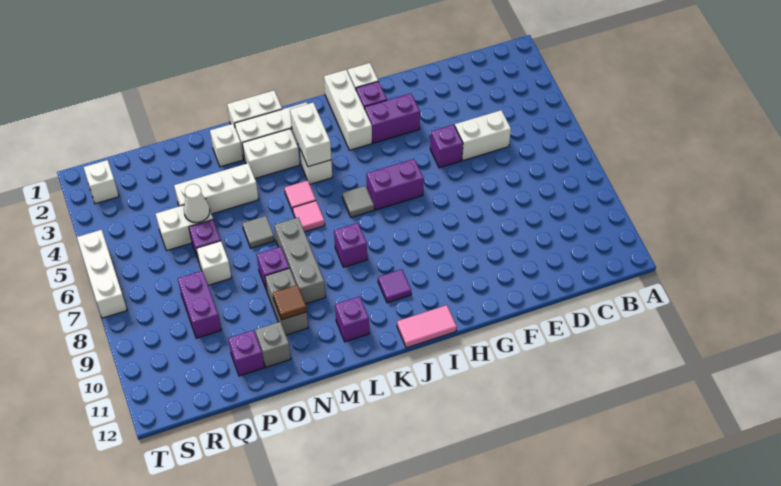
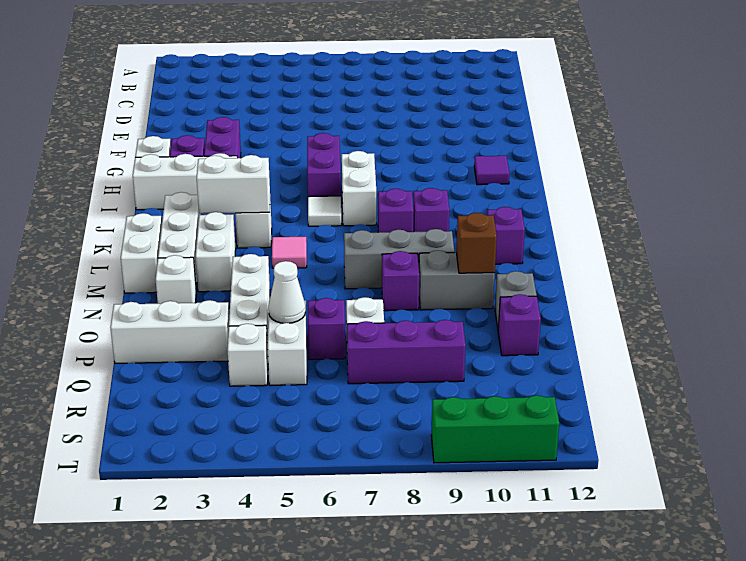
white brick D5:E5 level 1 -> white brick I7:J7 level 1
purple brick F5 level 1 -> purple brick K9 level 1
pink tile I12:J12 level 1 -> none
grey tile J6 level 1 -> white tile J6 level 1
purple tile J10 level 1 -> purple tile H11 level 1
pink tile L6 level 1 -> none
grey tile N6 level 1 -> none
brown tile N10 level 2 -> brown brick N10 level 2
purple brick Q8:Q9 level 1 -> purple brick Q7:Q9 level 1
white brick S2 level 1 -> white brick Q4 level 1
white brick T5:T7 level 1 -> white brick P1:P3 level 1
none -> green brick T9:T11 level 1

